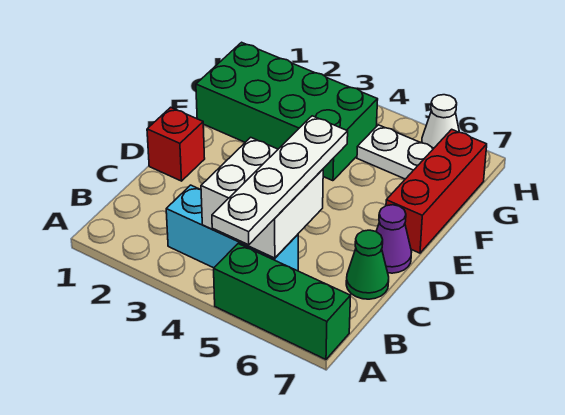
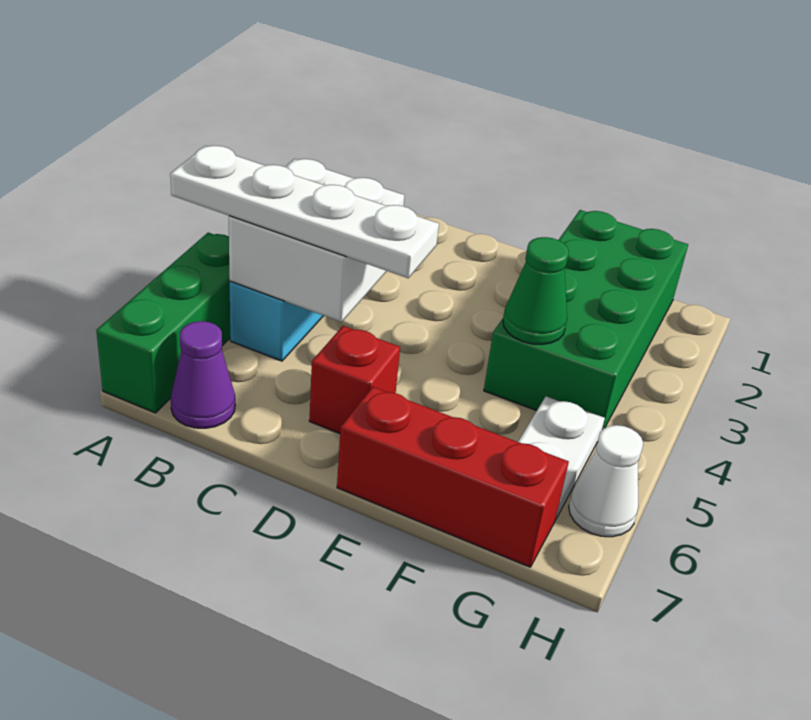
green cone C7 level 1 -> green cone F4 level 2
red brick D1 level 1 -> red brick D6 level 1
purple cone D7 level 1 -> purple cone B7 level 1

